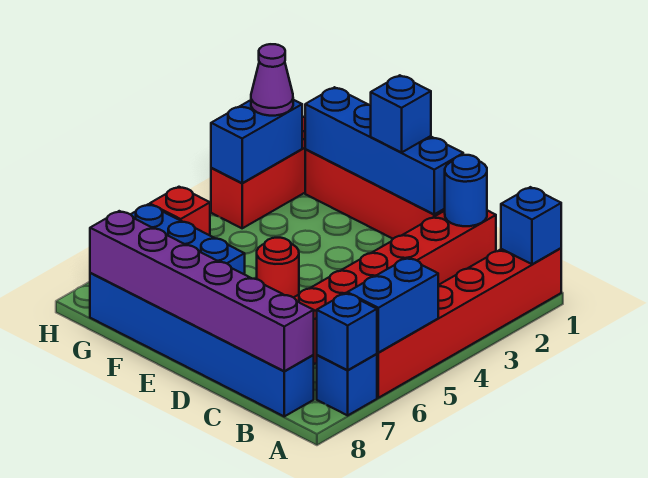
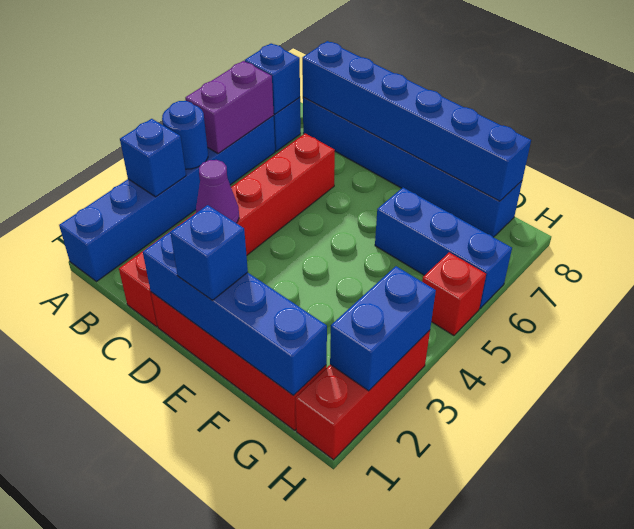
red brick A1:A6 level 1 -> blue brick A1:A6 level 1
blue brick A1 level 2 -> blue brick A3 level 2
blue brick A5:A6 level 2 -> purple brick A5:A6 level 2
purple brick B8:G8 level 2 -> blue brick B8:G8 level 2
blue round brick C1 level 2 -> blue round brick A4 level 2
red round brick E5 level 1 -> none
purple cone H2 level 3 -> purple cone C3 level 2

